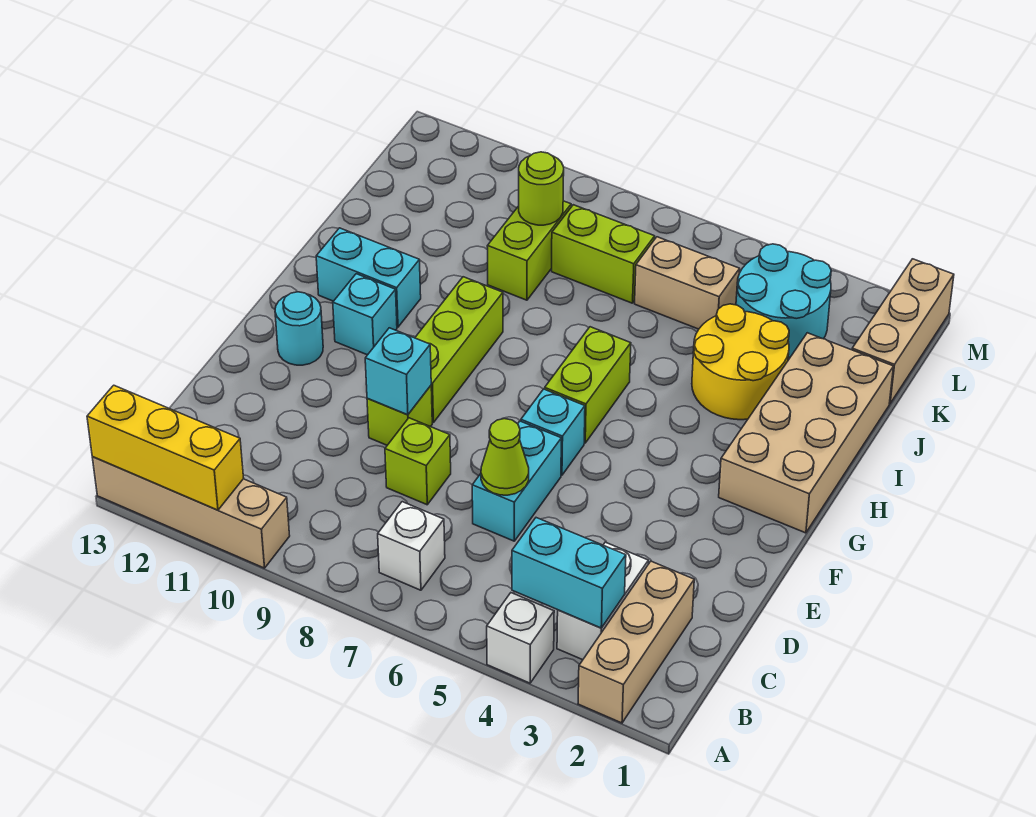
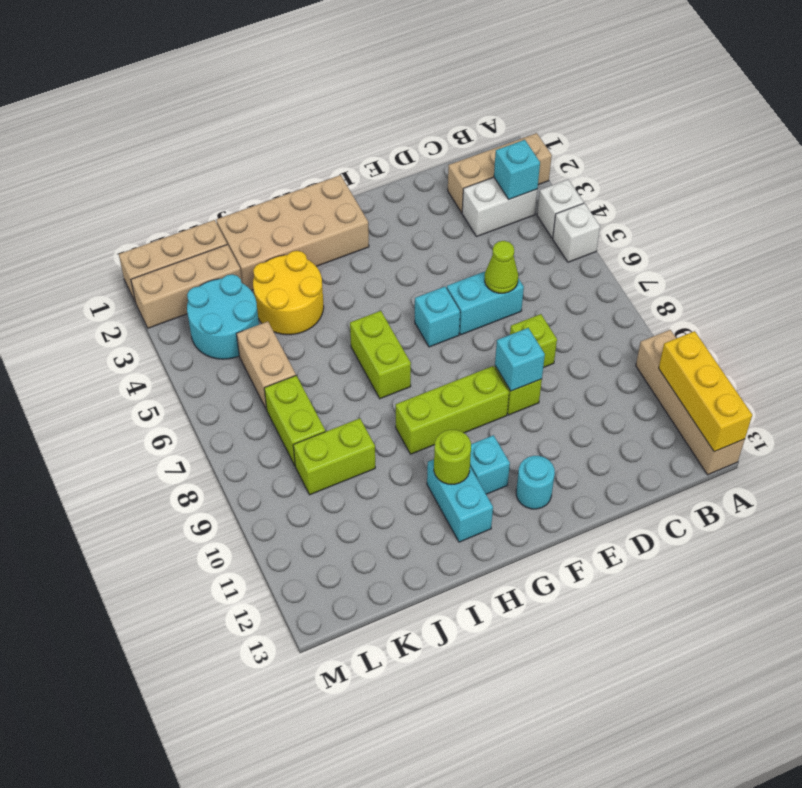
cyan brick B3:B4 level 2 -> cyan brick B3 level 2
white brick B7 level 1 -> white brick A5 level 1
lime brick G6:H6 level 1 -> lime brick H6:H7 level 1
none -> tan brick K2:M2 level 1
lime round brick K9 level 2 -> lime round brick H11 level 2

